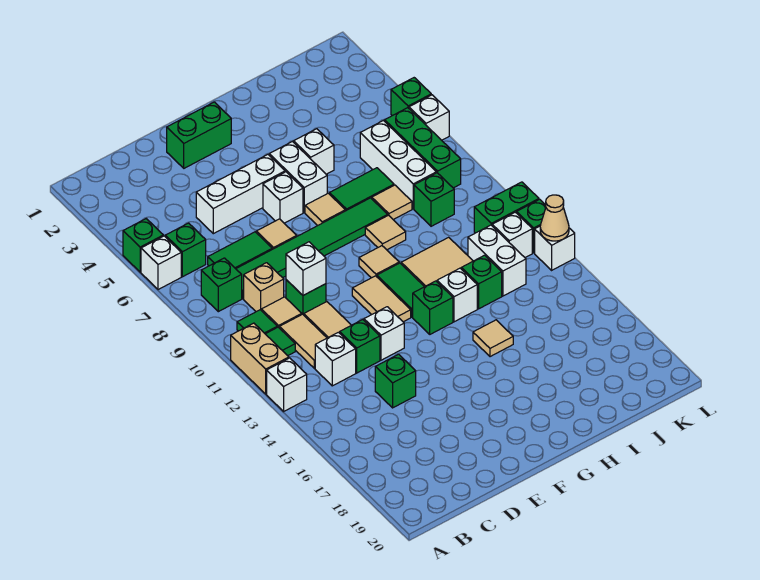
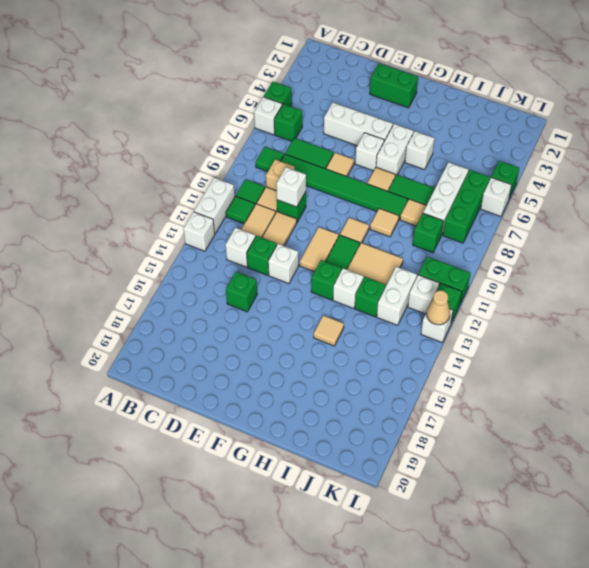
tan brick A11:A12 level 1 -> white brick A11:A12 level 1
green brick B8 level 1 -> green tile B8 level 1

